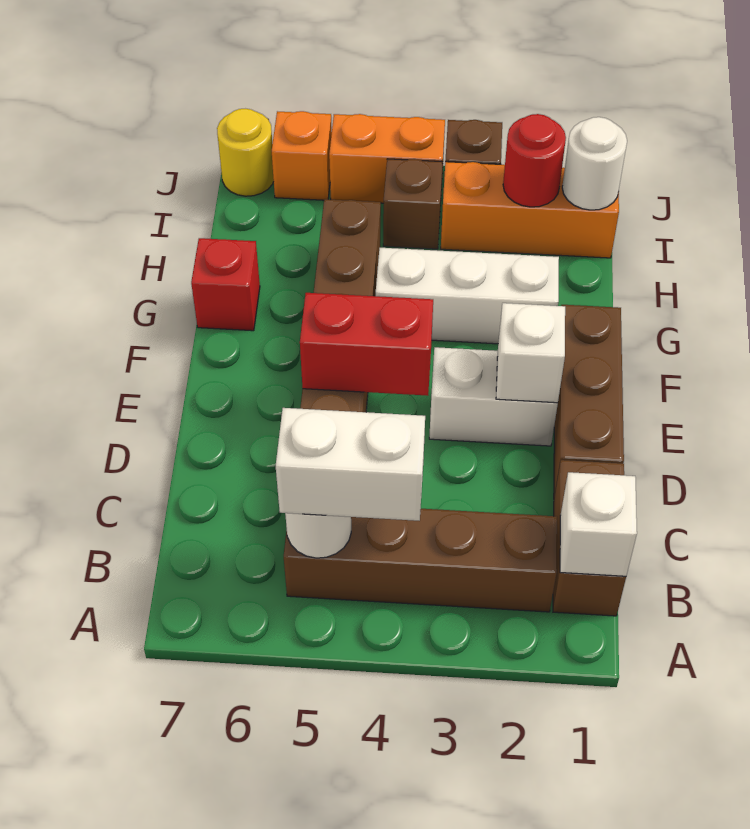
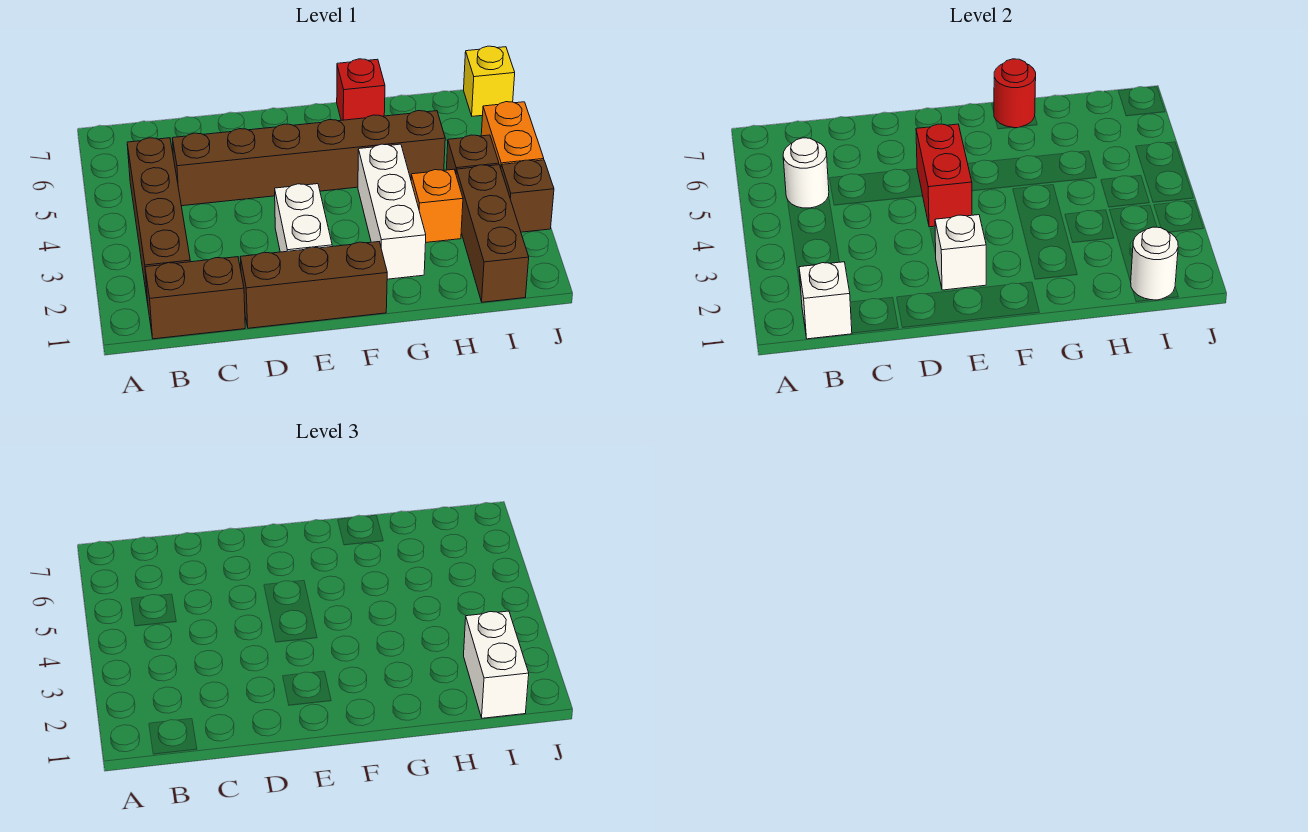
white brick B4:B5 level 3 -> white brick I1:I2 level 3
orange brick I1:I3 level 1 -> brown brick I1:I3 level 1
red round brick I2 level 2 -> red round brick G7 level 2
orange brick J6 level 1 -> orange brick H3 level 1
yellow round brick J7 level 1 -> yellow brick J7 level 1

